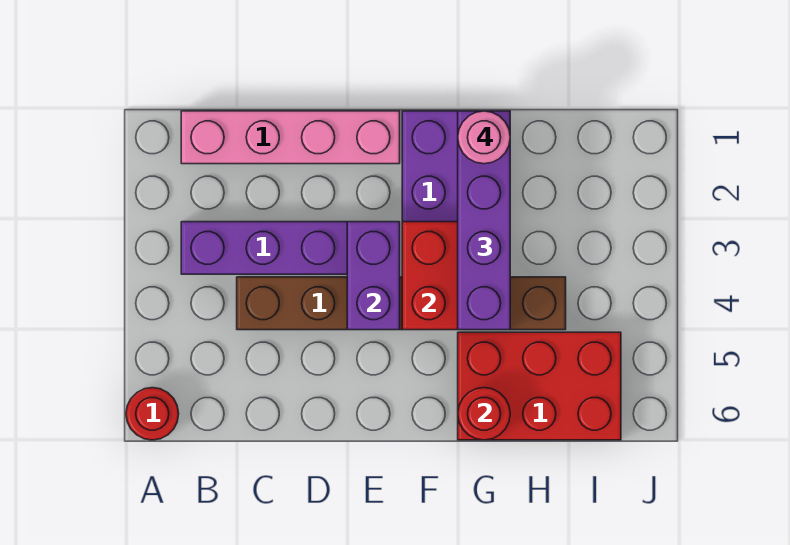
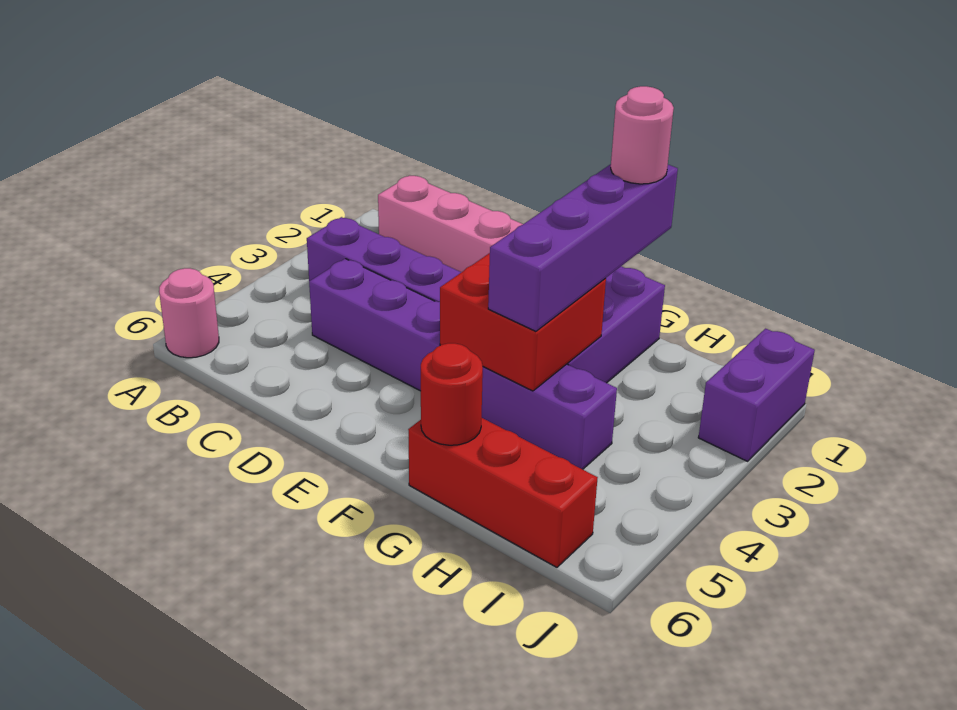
red round brick A6 level 1 -> pink round brick A6 level 1
brown brick C4:H4 level 1 -> purple brick C4:H4 level 1
purple brick E3:E4 level 2 -> purple brick J1:J2 level 1
red brick G5:I6 level 1 -> red brick G6:I6 level 1

